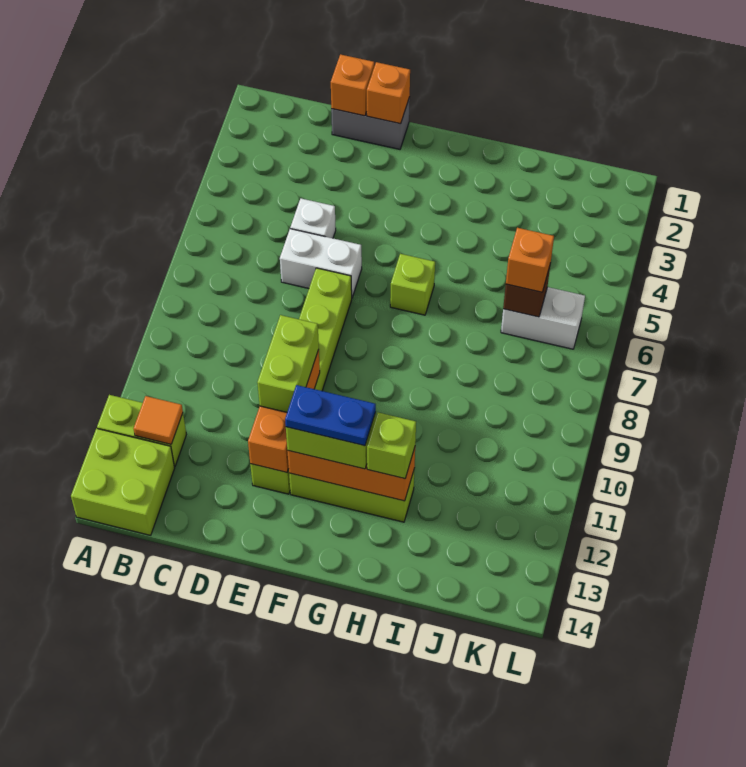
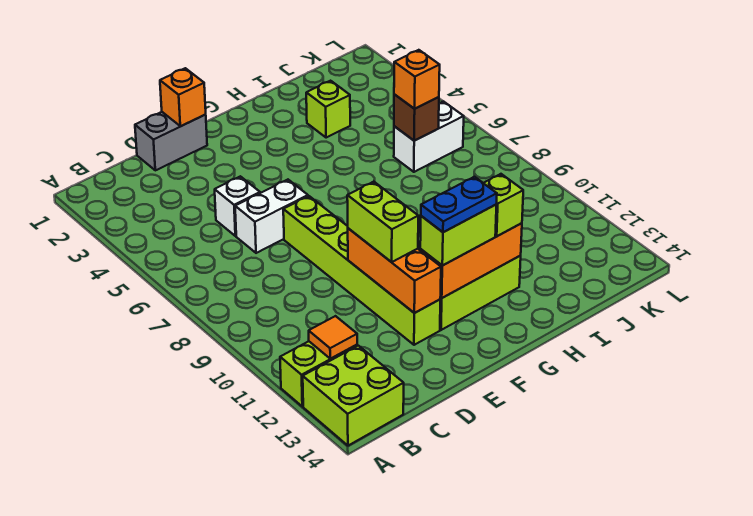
orange brick D1 level 2 -> none
lime brick G6 level 1 -> lime brick I3 level 1

